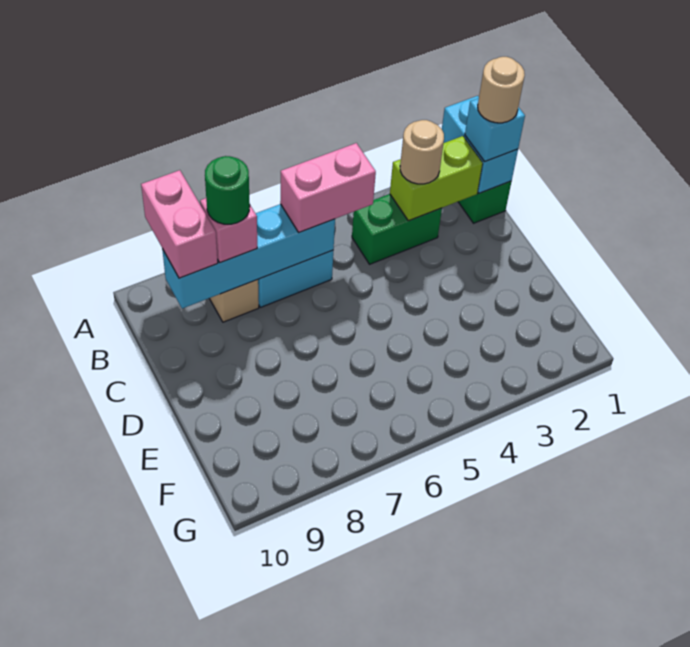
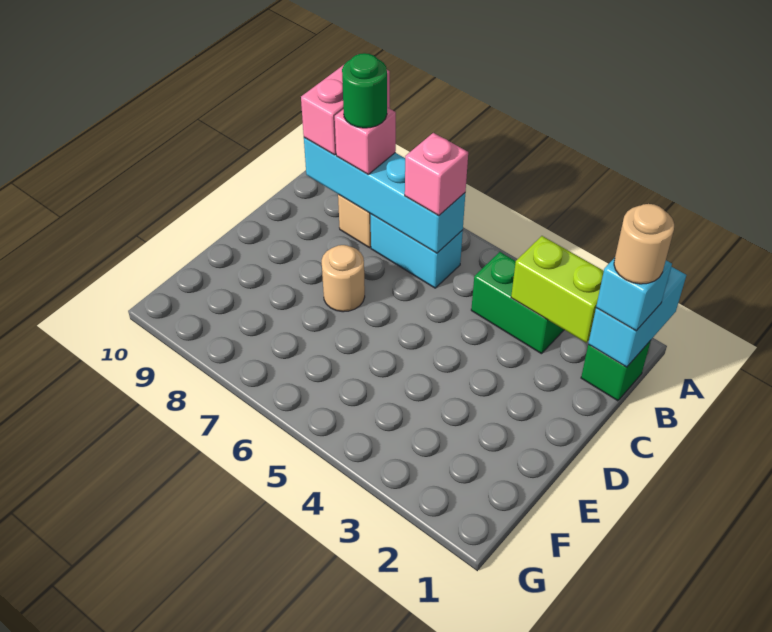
tan round brick B3 level 3 -> tan round brick D7 level 1
pink brick B5:B6 level 3 -> pink brick B6 level 3

